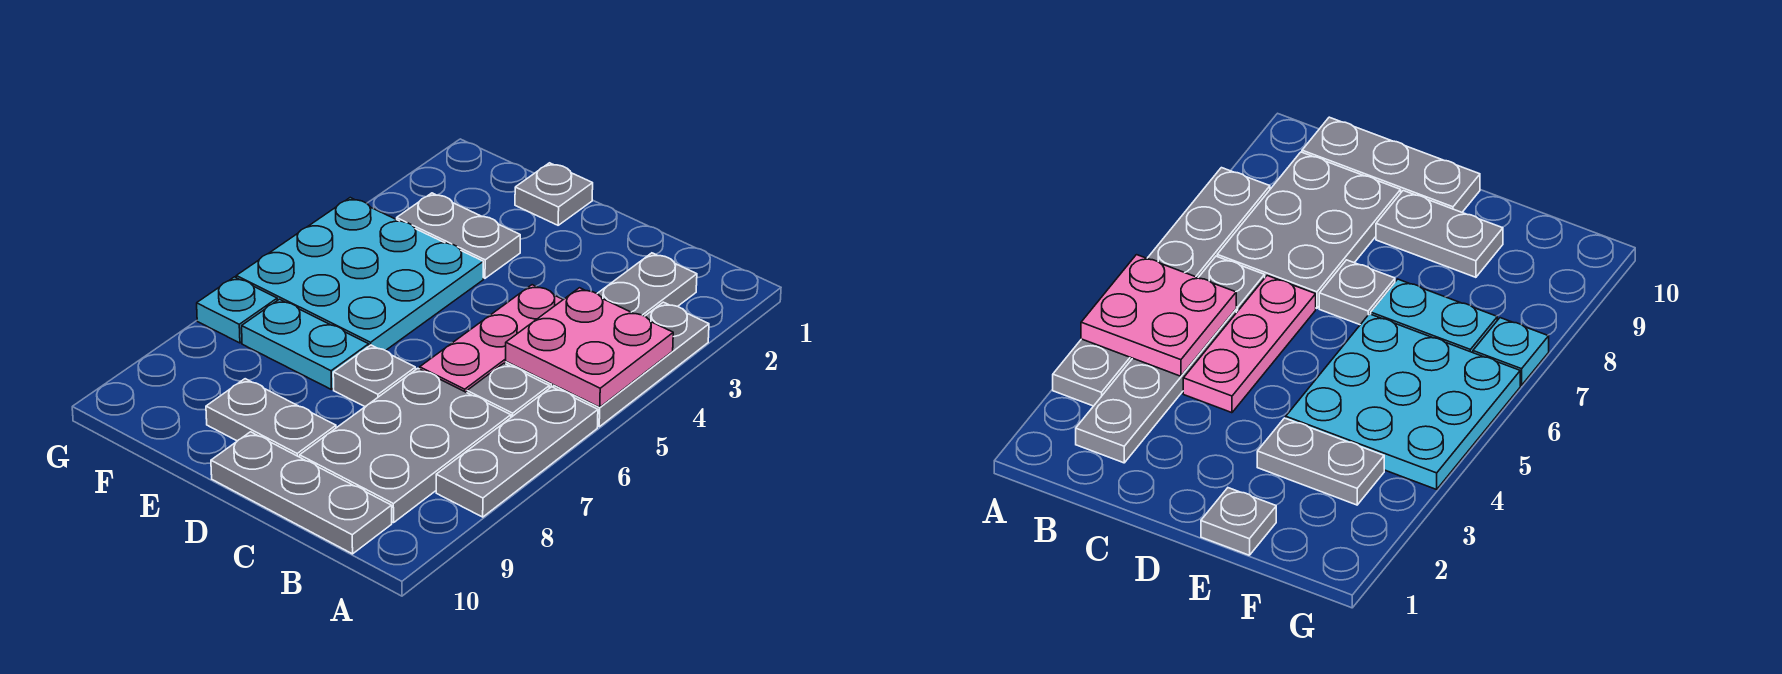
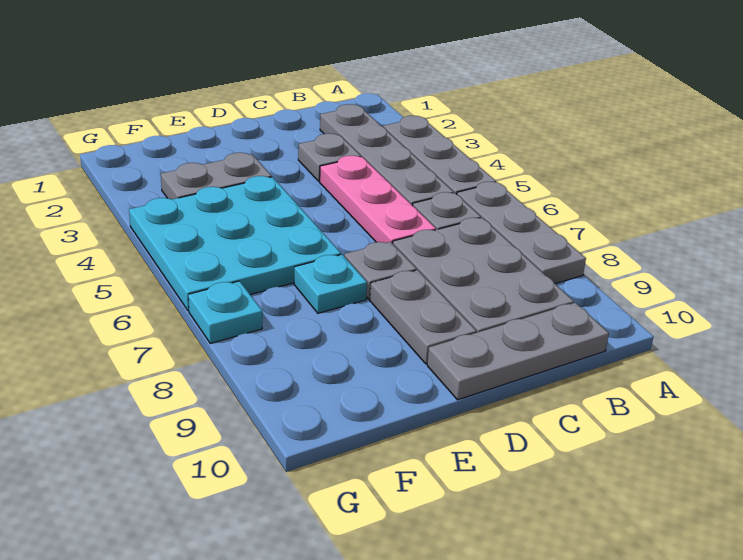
pink plate A4:B5 level 2 -> none
grey plate D9:E9 level 1 -> grey plate D8:D9 level 1
grey plate E1 level 1 -> grey plate C3 level 1
cyan plate E7:F7 level 1 -> cyan plate E7 level 1

